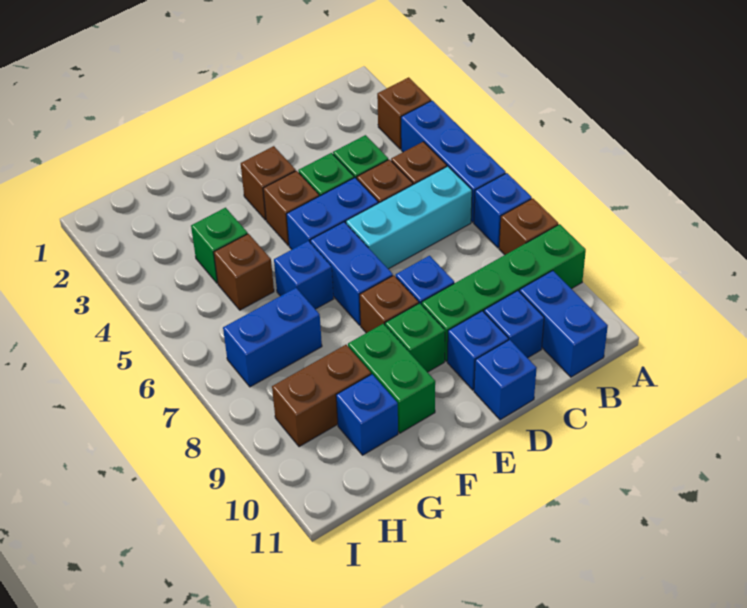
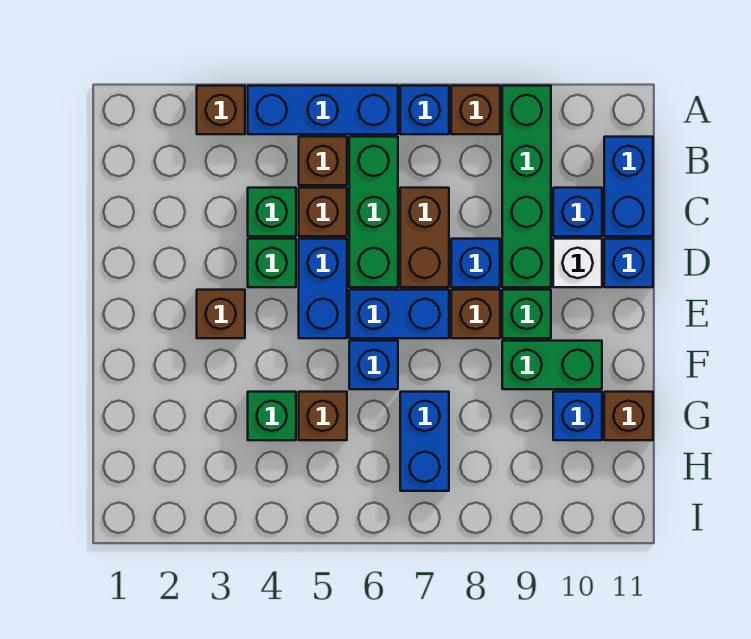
cyan brick B6:D6 level 1 -> green brick B6:D6 level 1
blue brick B10:B11 level 1 -> blue brick B11:C11 level 1
blue brick D10 level 1 -> white brick D10 level 1
brown brick E4 level 1 -> brown brick G11 level 1
brown brick G9:H9 level 1 -> brown brick C7:D7 level 1

